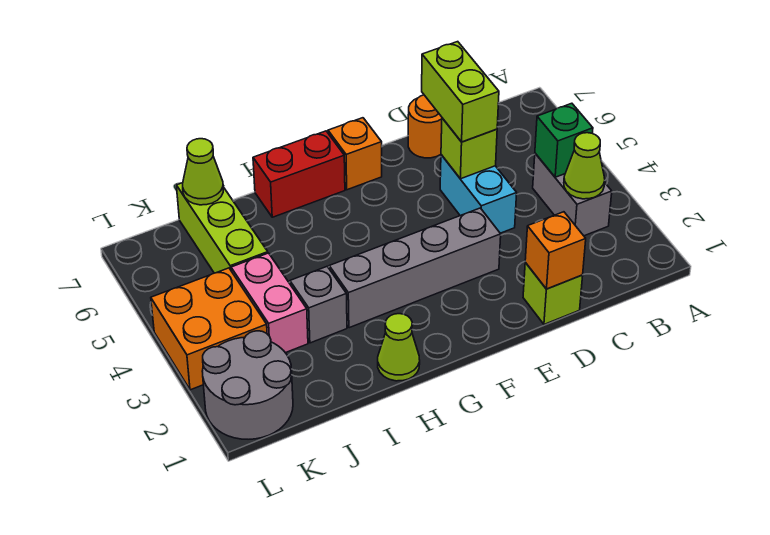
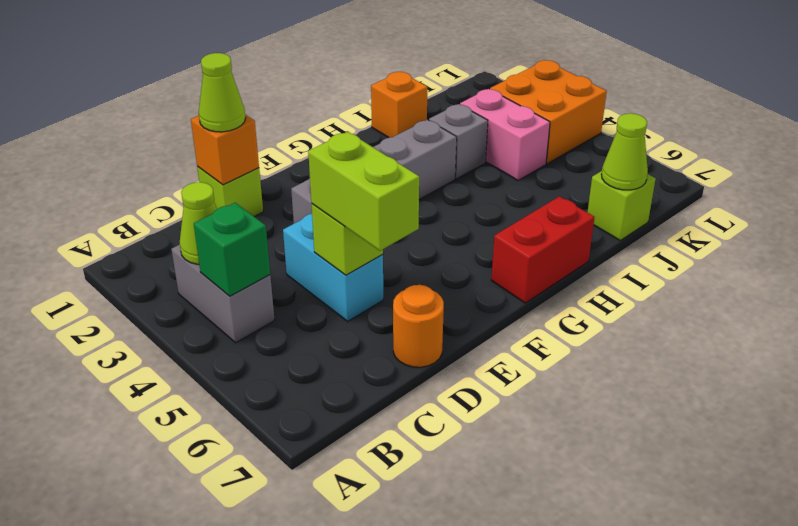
orange brick F7 level 1 -> orange brick I1 level 1
lime cone H1 level 1 -> lime cone D1 level 3
lime brick J5:J7 level 1 -> lime brick J7 level 1
grey round brick K1:L2 level 1 -> none

